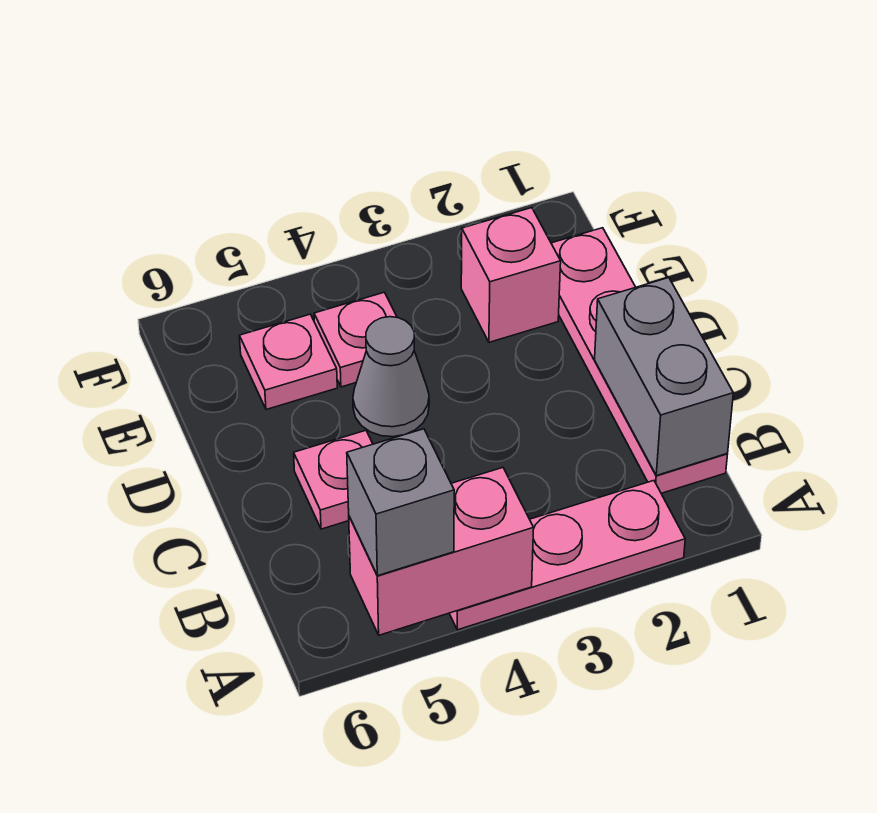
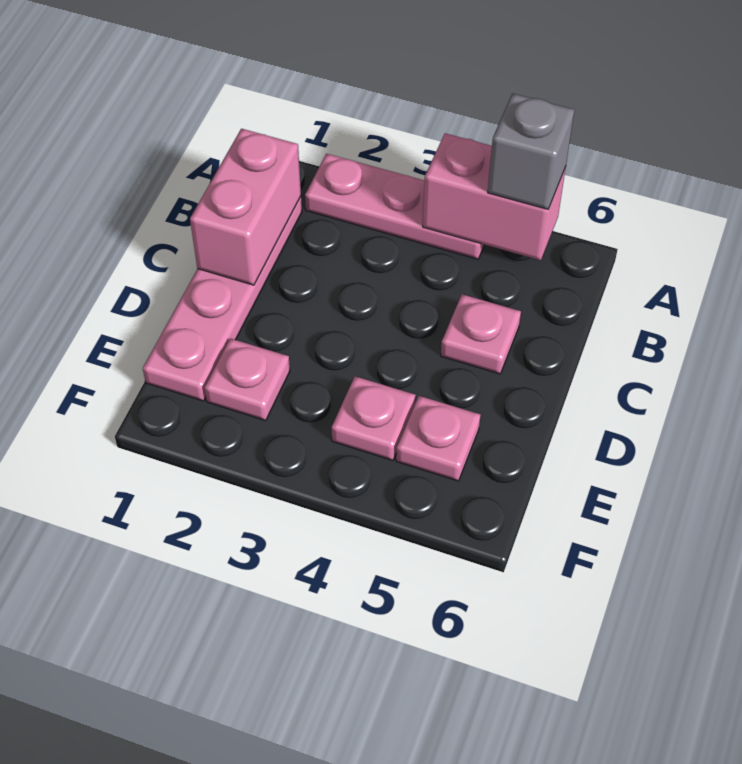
grey brick B1:C1 level 2 -> pink brick B1:C1 level 2
grey cone D4 level 1 -> none
pink brick E2 level 1 -> pink plate E2 level 1

